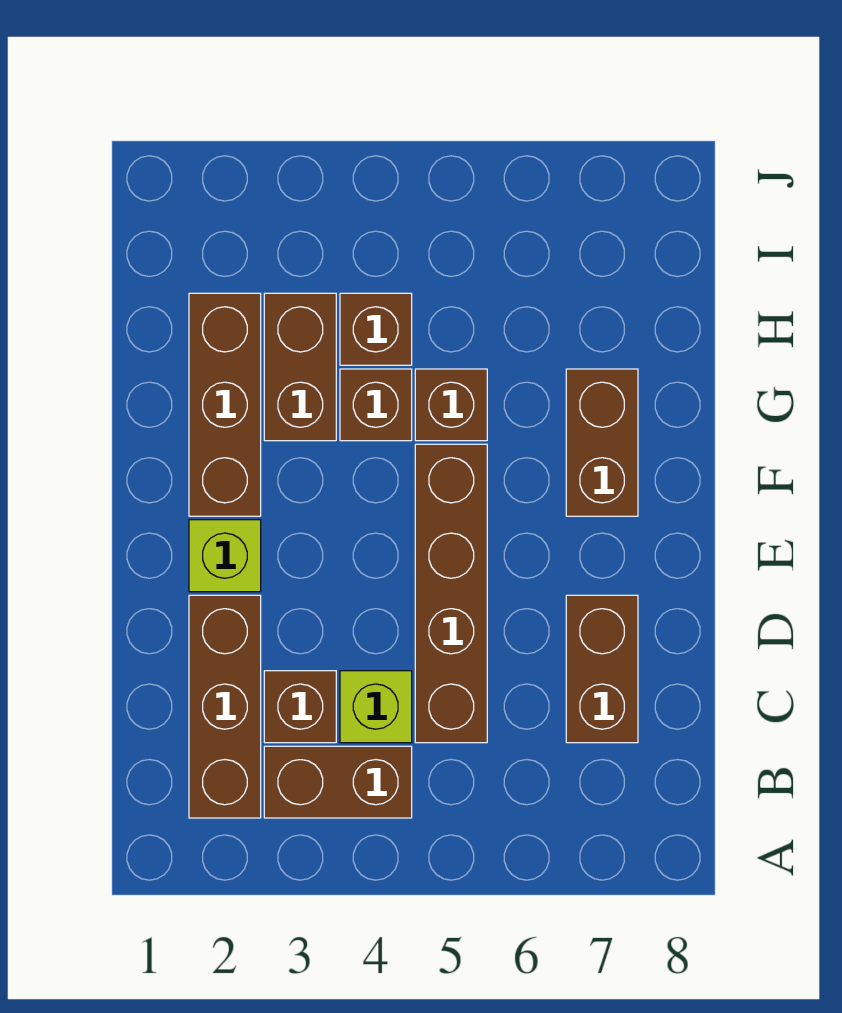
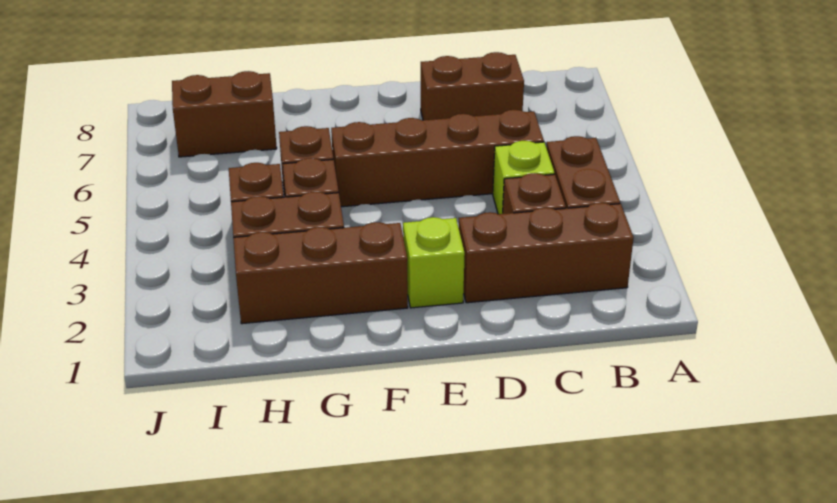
brown brick F7:G7 level 1 -> brown brick H7:I7 level 1

